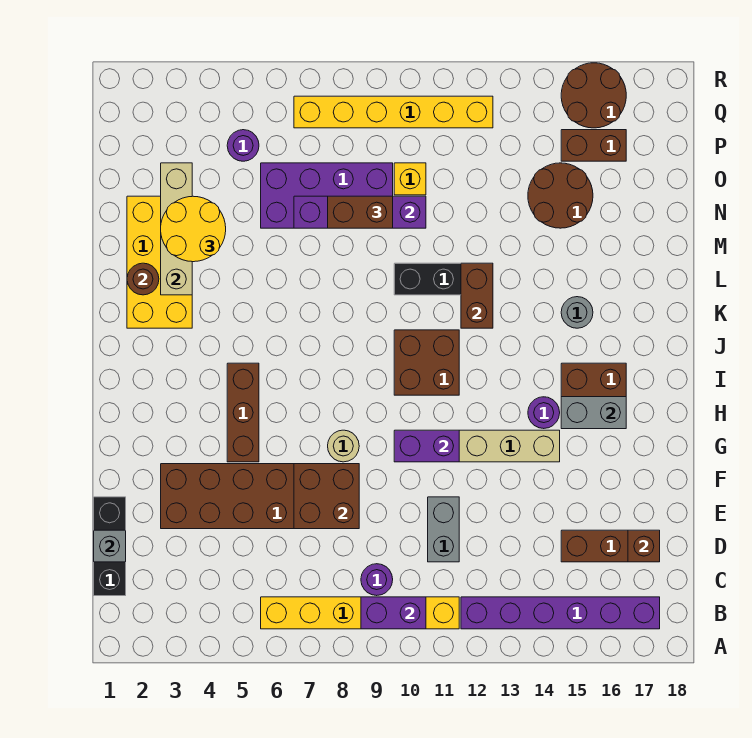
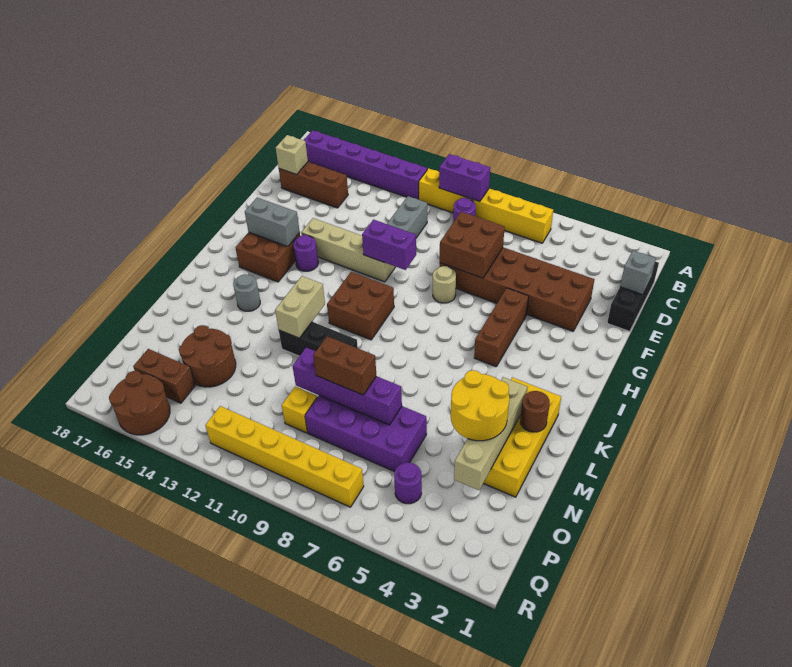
brown brick D17 level 2 -> tan brick D17 level 2
brown brick K12:L12 level 2 -> tan brick K12:L12 level 2

